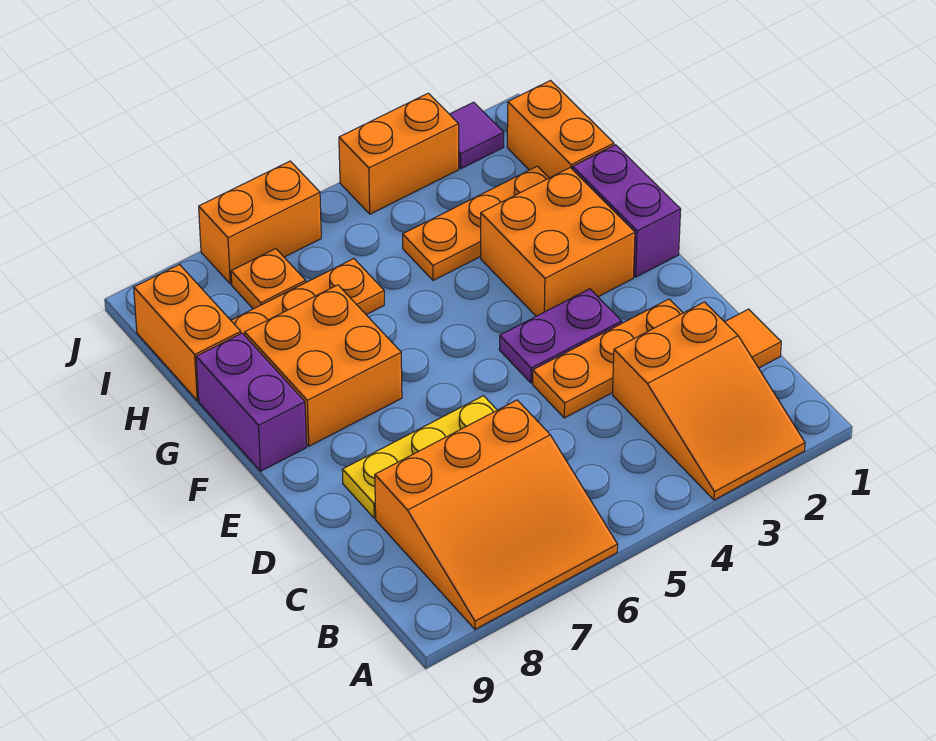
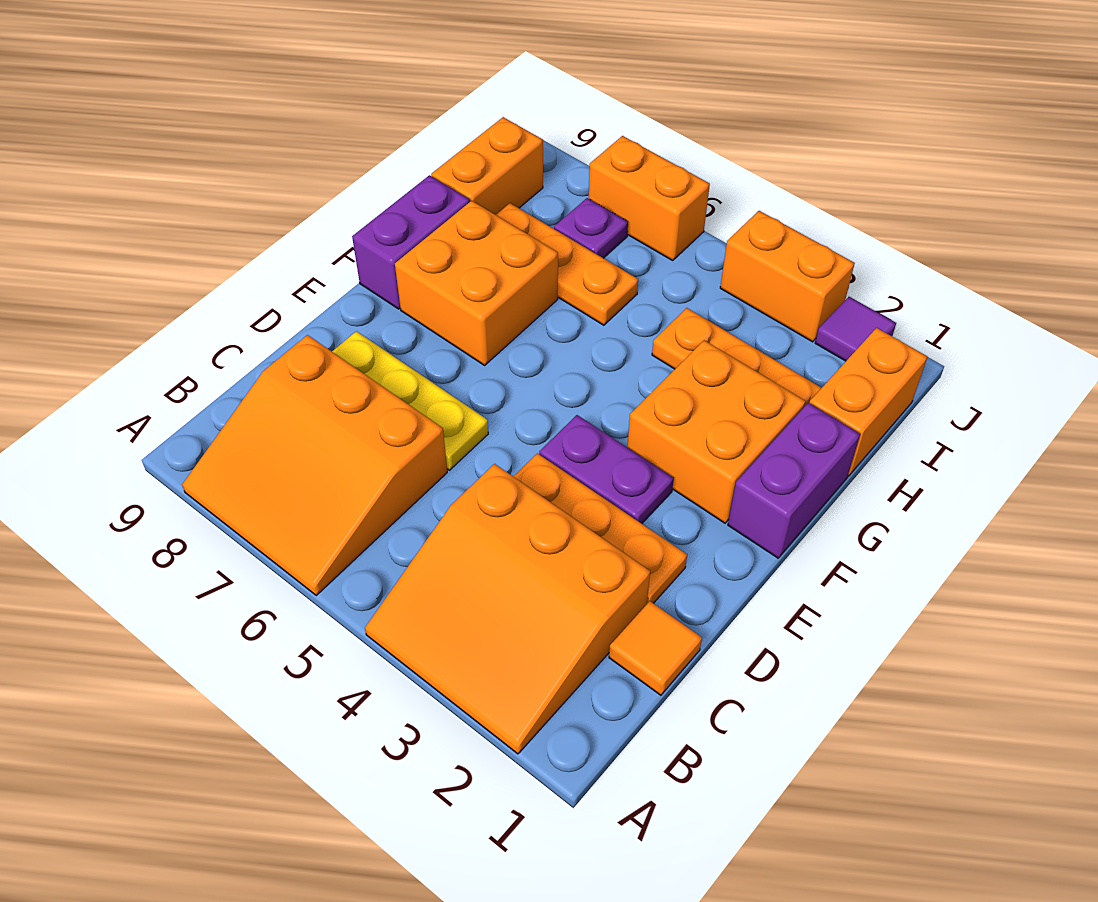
orange slope A2:C3 level 1 top C -> orange slope A2:C4 level 1 top C
orange plate I7 level 1 -> purple plate I7 level 1

